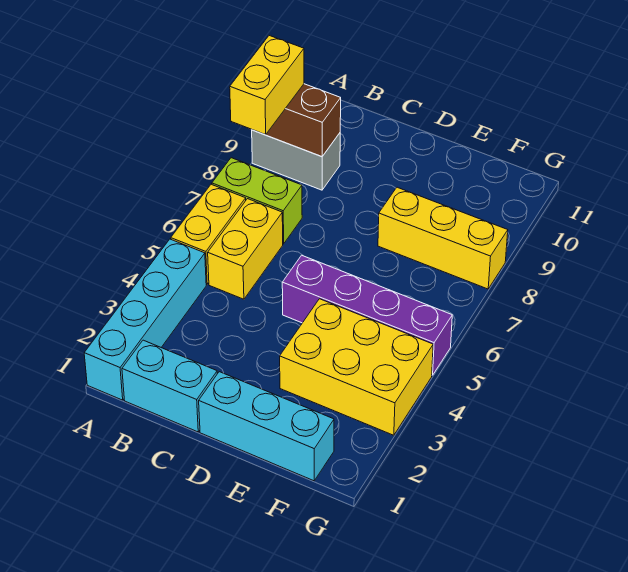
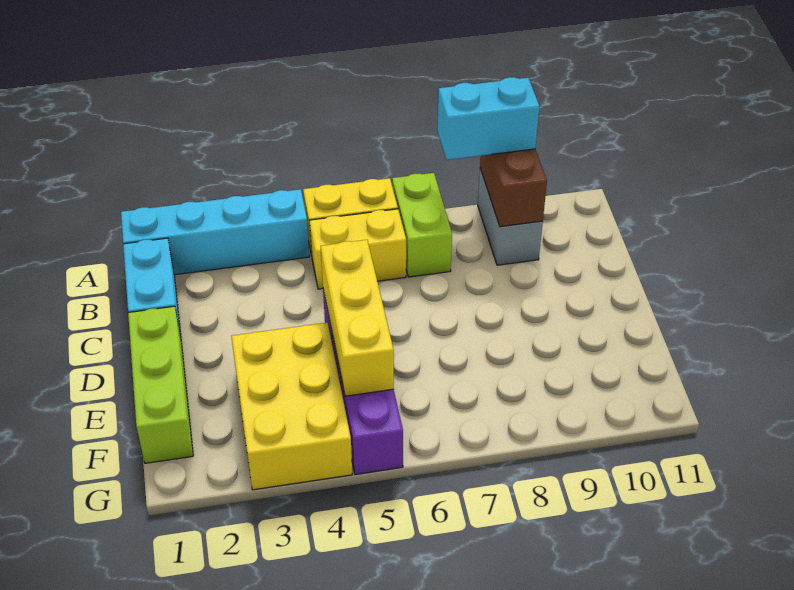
yellow brick A8:A9 level 3 -> cyan brick A8:A9 level 3
cyan brick D1:F1 level 1 -> lime brick D1:F1 level 1
yellow brick E8:G8 level 1 -> yellow brick D5:F5 level 2

